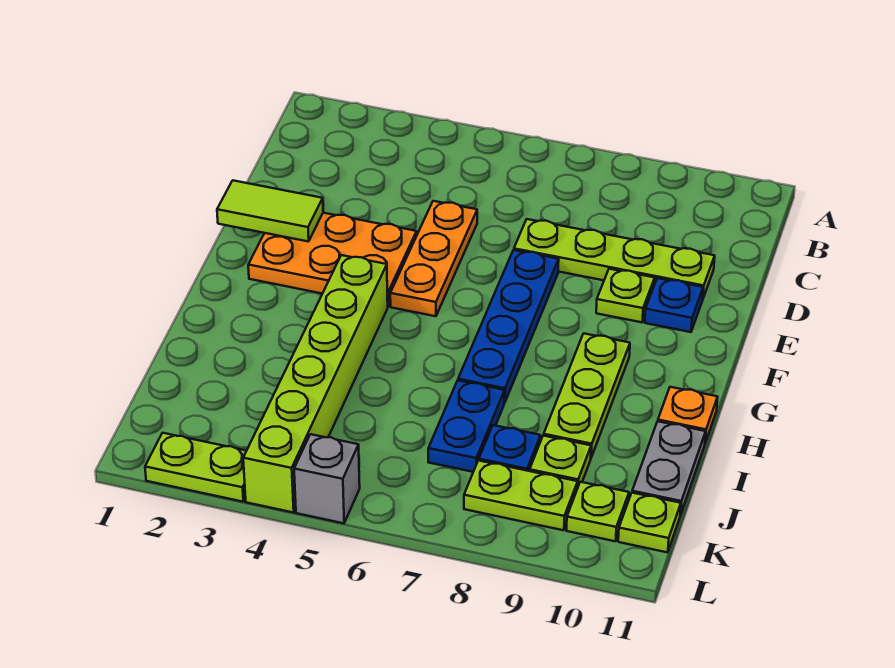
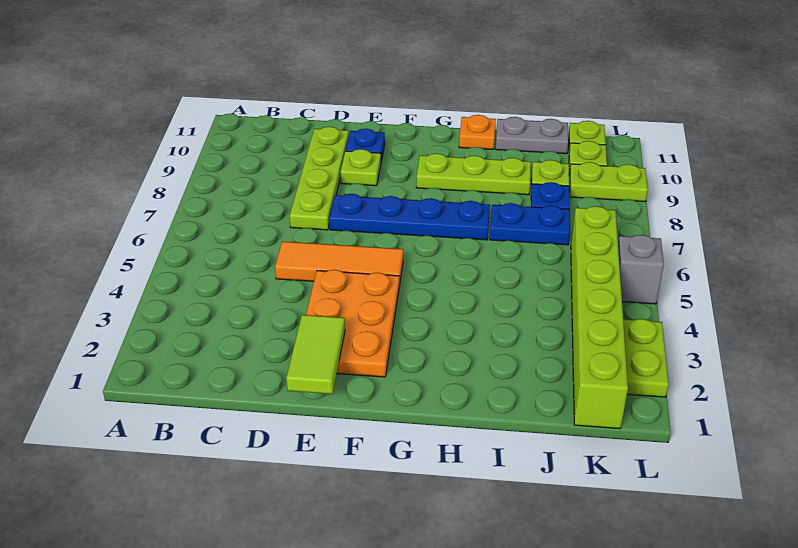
orange plate D5:F5 level 1 -> orange tile D5:F5 level 1
lime brick G4:L4 level 1 -> lime brick K1:K6 level 1
lime plate K8:K9 level 1 -> lime plate K9:L9 level 1

